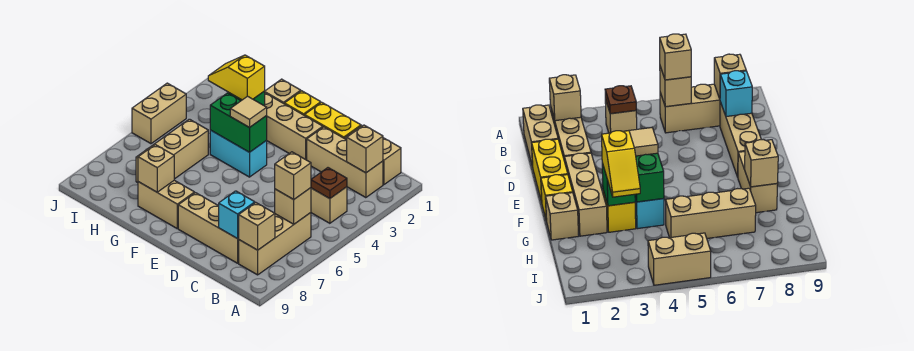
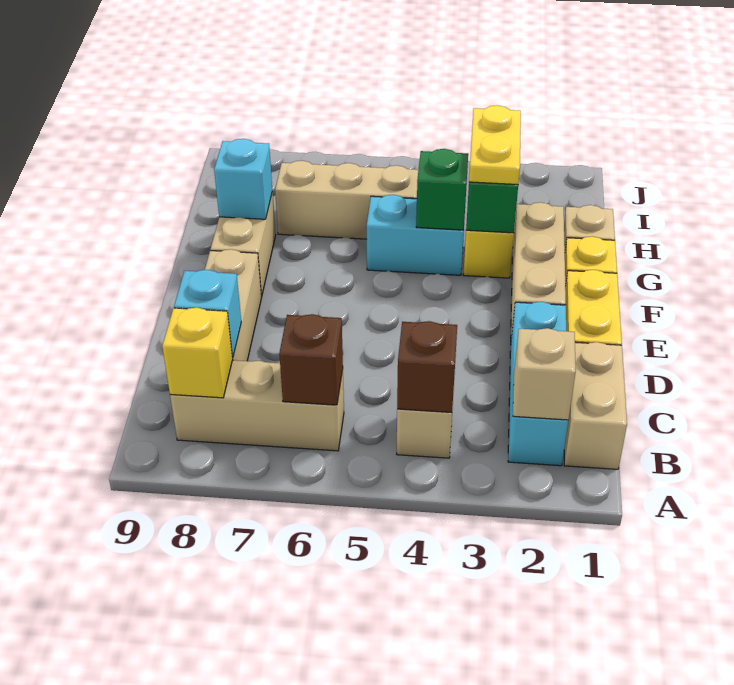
tan brick B2:D2 level 1 -> cyan brick B2:D2 level 1
brown plate B4 level 2 -> brown brick B4 level 2
tan brick B6 level 2 -> brown brick B6 level 2
tan brick B6 level 3 -> none
tan brick B8 level 2 -> yellow brick B8 level 2
cyan brick F4:G4 level 1 -> cyan brick G4:G5 level 1
green brick F4:G4 level 2 -> green brick G4 level 2
tan tile F4 level 3 -> none
yellow slope G3:H3 level 3 top G -> yellow plate G3:H3 level 3
tan brick G8 level 2 -> cyan brick G8 level 2
tan brick J4:J5 level 1 -> none

